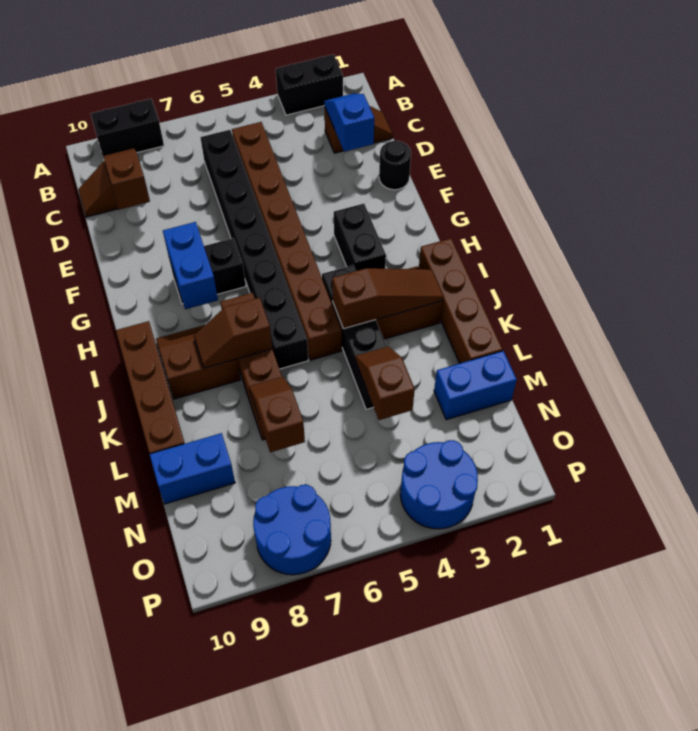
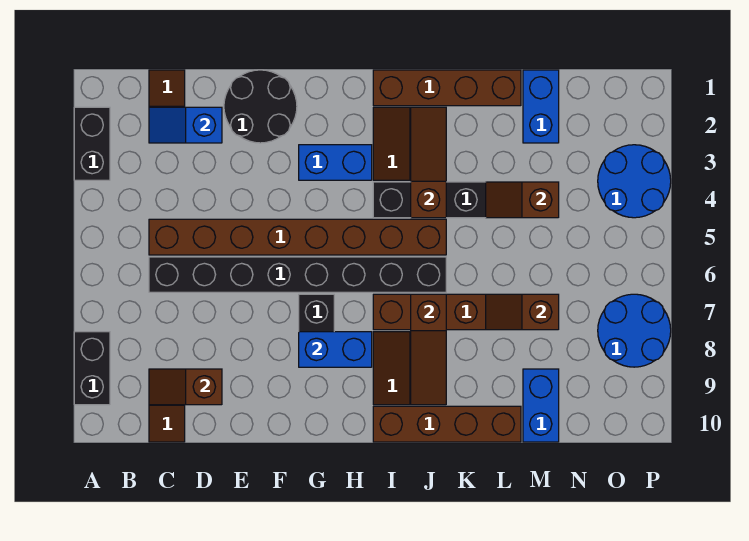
black round brick E1 level 1 -> black round brick E1:F2 level 1
black brick G3:H3 level 1 -> blue brick G3:H3 level 1
brown slope J7:J8 level 2 top 7 -> brown slope J7:J9 level 2 top 7

